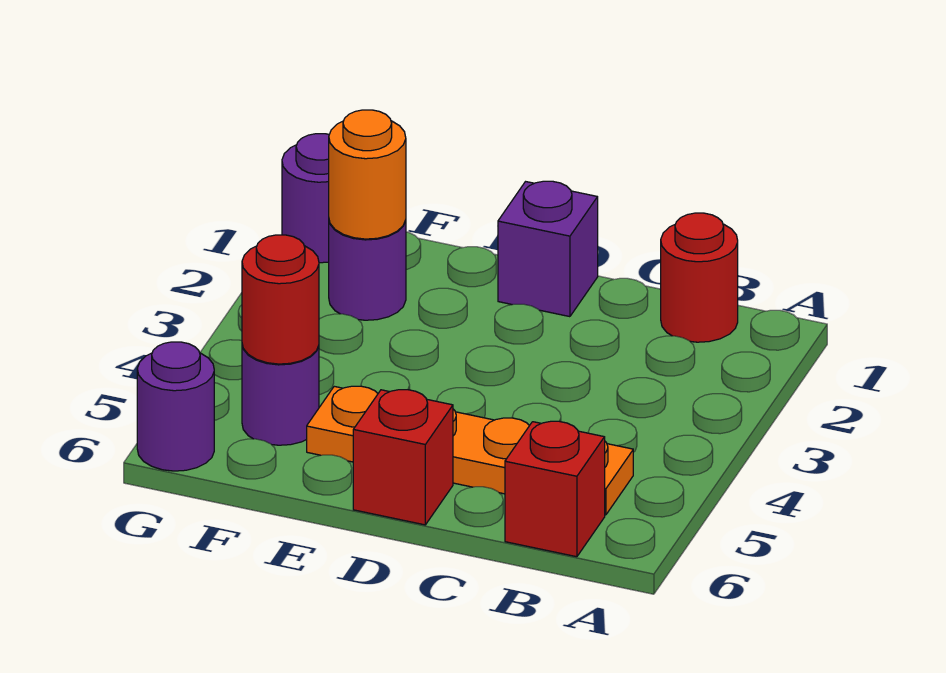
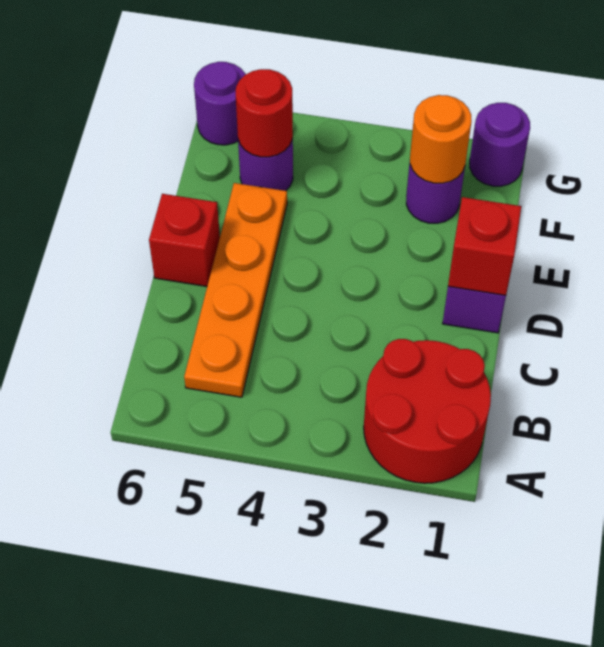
red round brick B1 level 1 -> red round brick A1:B2 level 1
red brick B6 level 1 -> red brick D1 level 2

